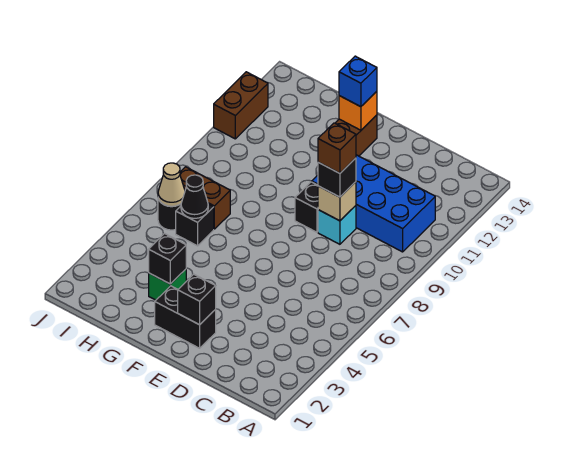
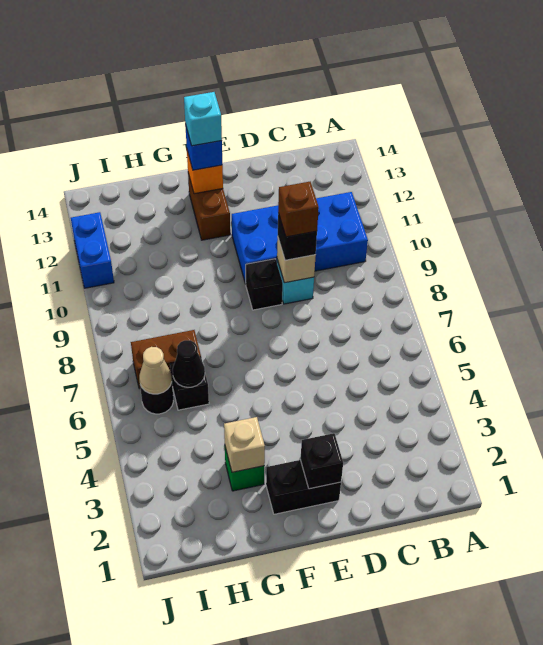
none -> cyan brick F13 level 4
black brick G3 level 2 -> tan brick G3 level 2
brown brick J11:J12 level 1 -> blue brick J11:J12 level 1

